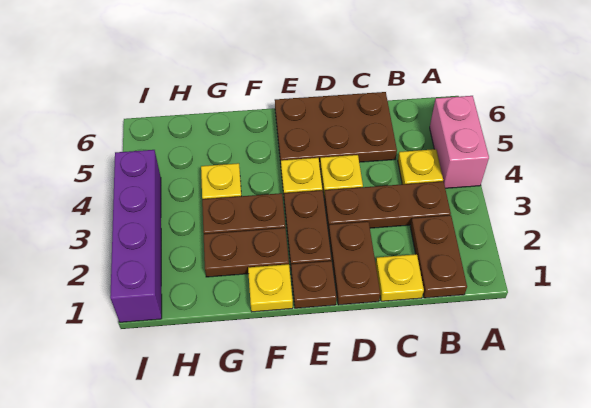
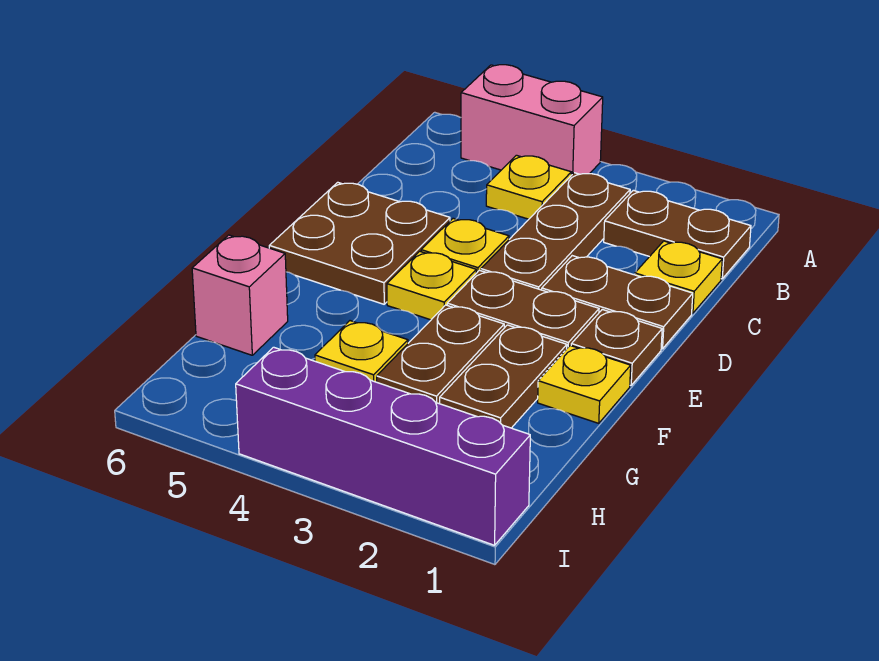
brown plate C5:E6 level 1 -> brown plate D5:E6 level 1
none -> pink brick G6 level 1

